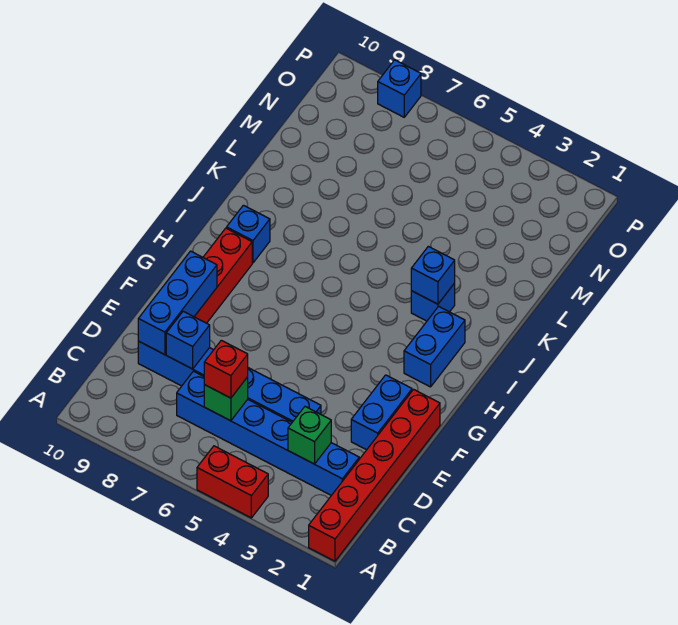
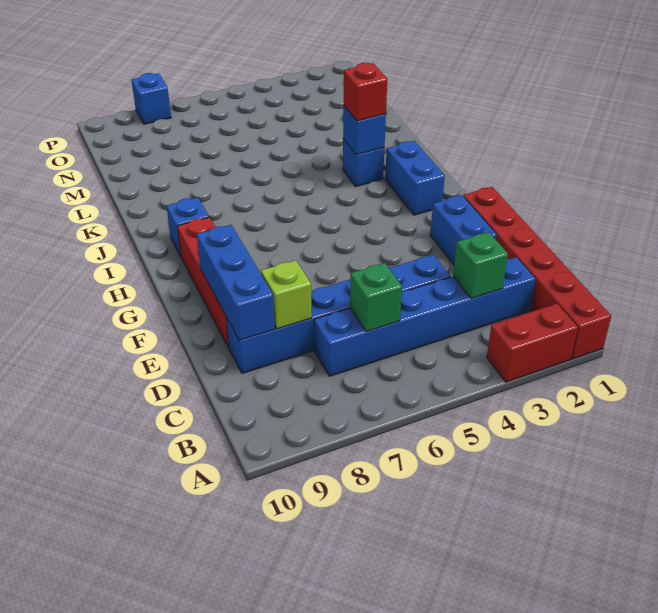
red brick A4:A5 level 1 -> red brick A2:A3 level 1
red brick C6 level 3 -> red brick J3 level 3
blue brick D8 level 2 -> lime brick D8 level 2

